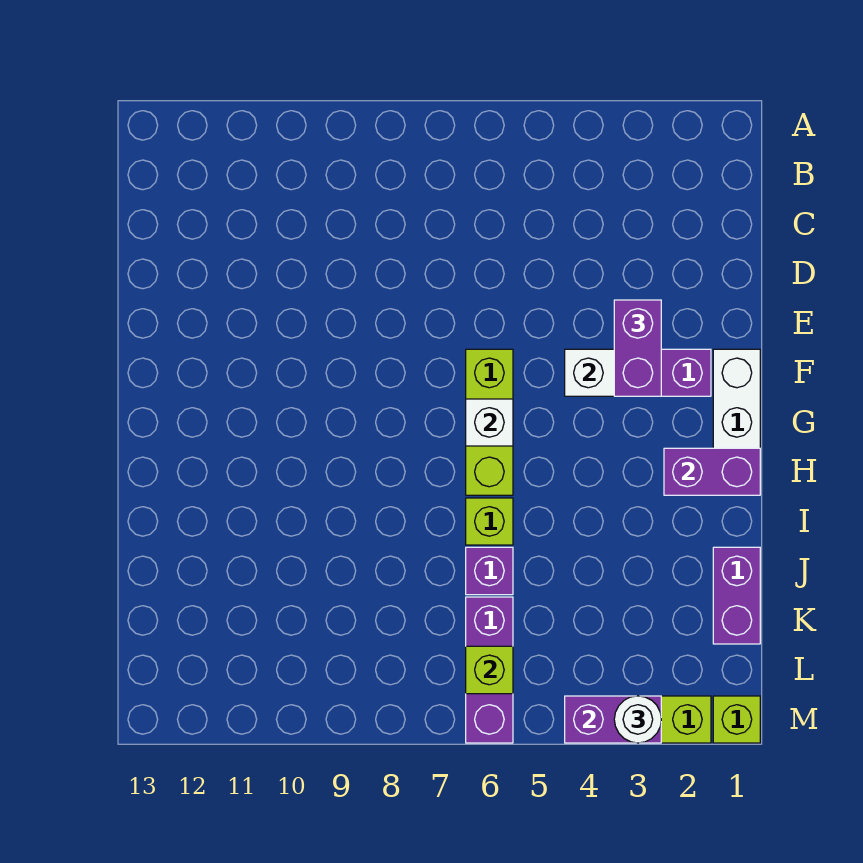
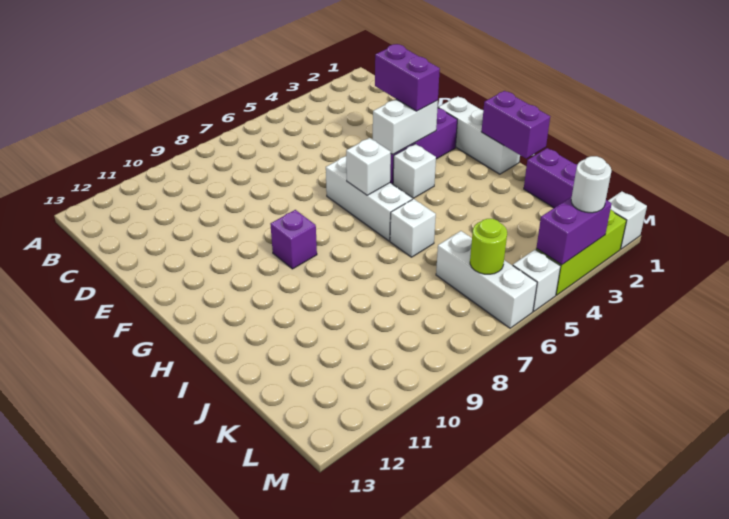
lime brick F6:H6 level 1 -> white brick F6:H6 level 1
none -> white brick G4 level 1
purple brick H1:H2 level 2 -> purple brick H1:I1 level 2
lime brick I6 level 1 -> white brick I6 level 1
purple brick J6 level 1 -> purple brick G9 level 1
purple brick K6:M6 level 1 -> white brick K6:M6 level 1
lime brick L6 level 2 -> lime round brick L6 level 2
lime brick M1 level 1 -> white brick M1 level 1
none -> white brick M5 level 1

